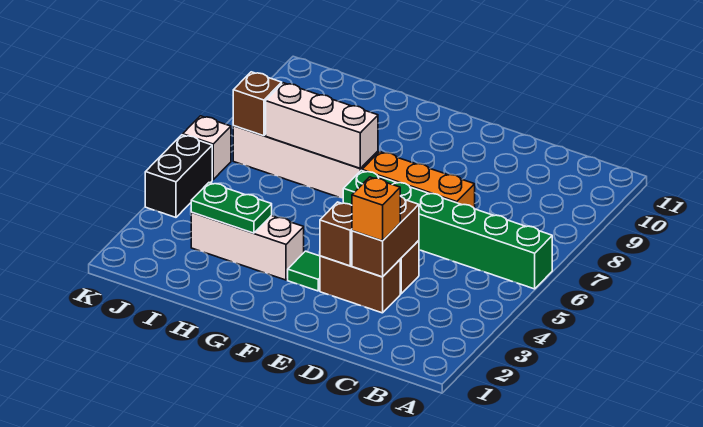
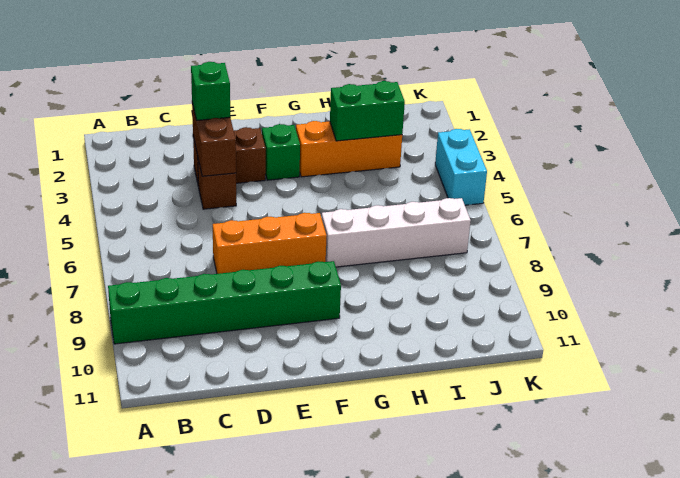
green brick A6:F6 level 1 -> green brick A9:F9 level 1
orange brick D3 level 3 -> green brick D3 level 3
brown brick E3 level 2 -> none
green tile F3 level 1 -> green brick F3 level 1
white brick G3:I3 level 1 -> orange brick G3:I3 level 1
white brick G7:I7 level 2 -> none
green plate H3:I3 level 2 -> green brick H3:I3 level 2
brown brick J7 level 2 -> none
black brick K4:K5 level 1 -> cyan brick K4:K5 level 1
white brick K6 level 1 -> none

